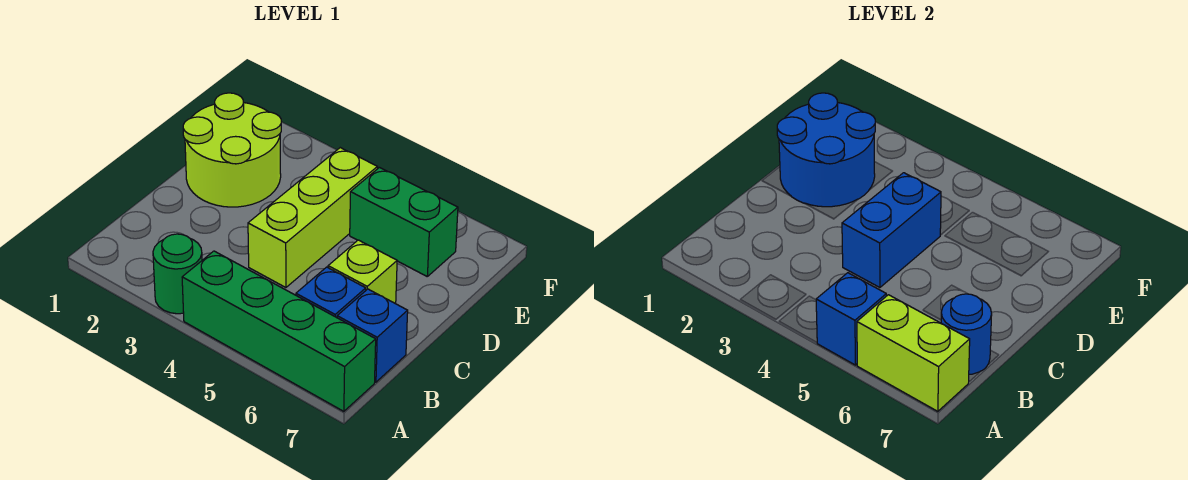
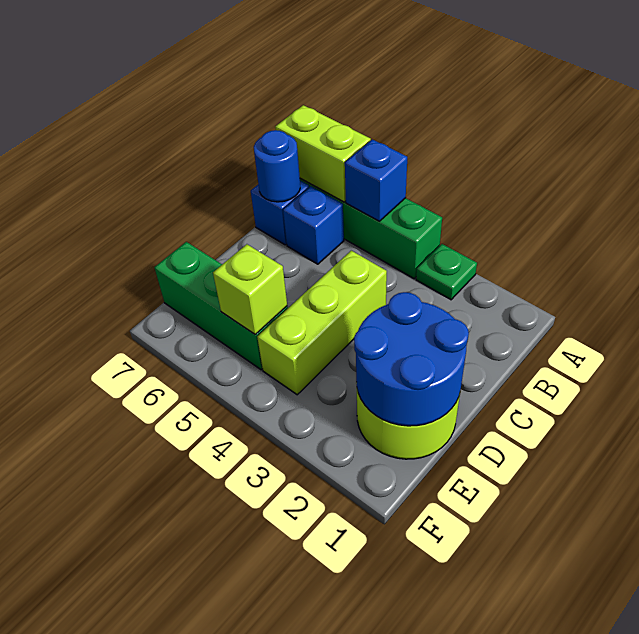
green round brick A3 level 1 -> green plate A3 level 1
blue brick C4:D4 level 2 -> none
lime brick C6 level 1 -> lime brick E5 level 2
green brick E5:E6 level 1 -> green brick E5:E7 level 1

